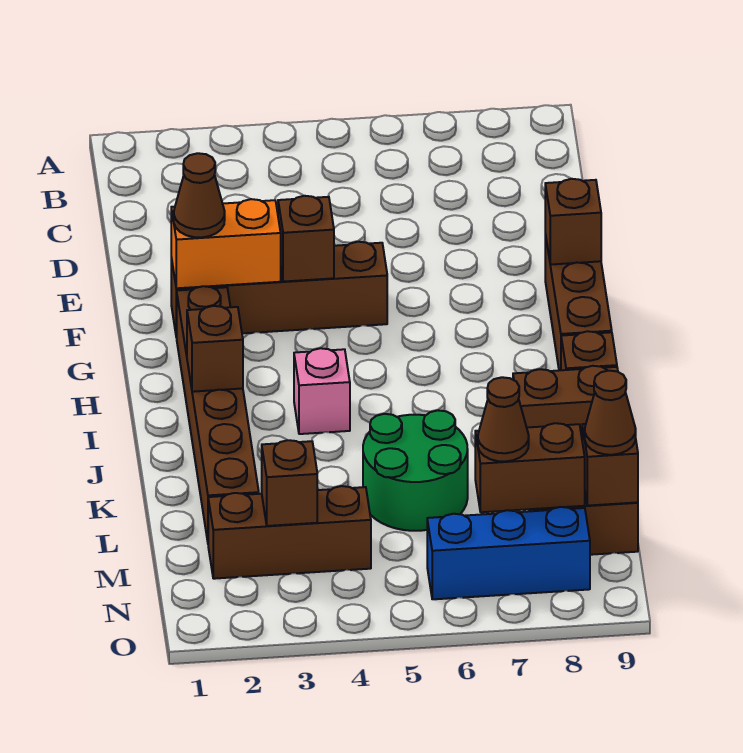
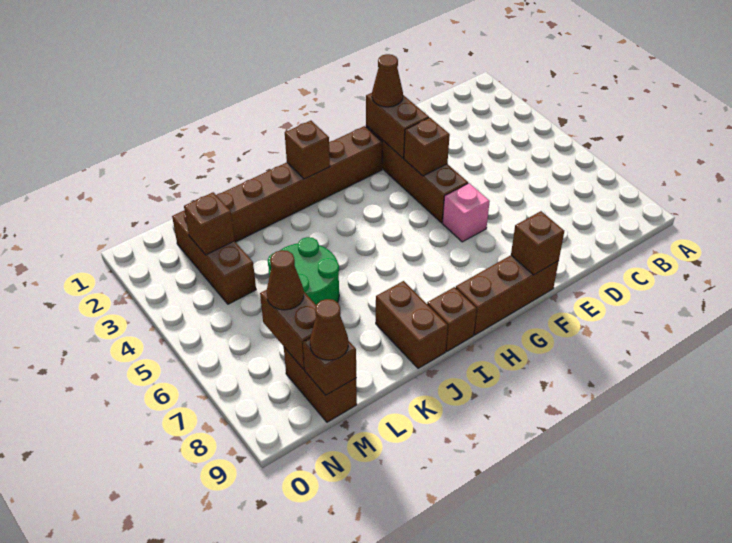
orange brick F2:F3 level 2 -> brown brick F2:F3 level 2
pink brick I4 level 1 -> pink brick F6 level 1
blue brick N6:N8 level 1 -> none

